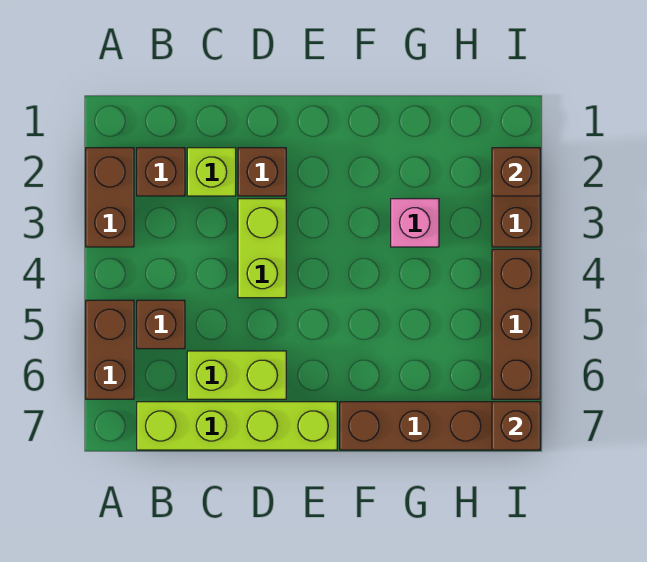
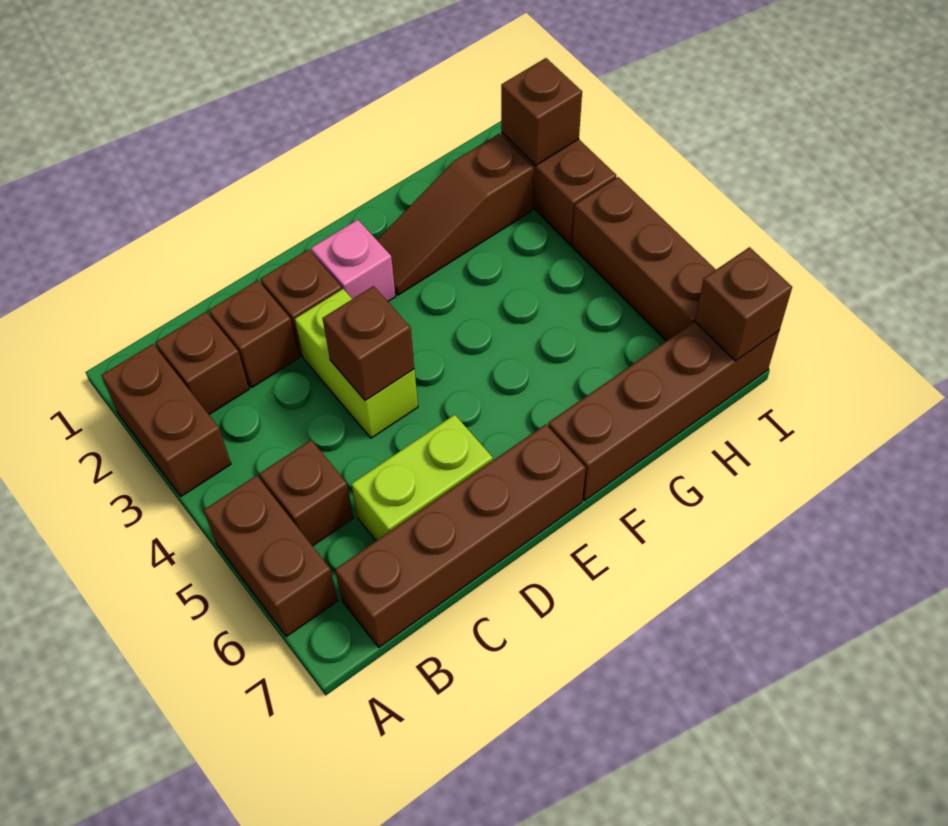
lime brick B7:E7 level 1 -> brown brick B7:E7 level 1
lime brick C2 level 1 -> brown brick C2 level 1
none -> brown brick D4 level 2
none -> brown slope F2:H2 level 1 top H
pink brick G3 level 1 -> pink brick E2 level 1

